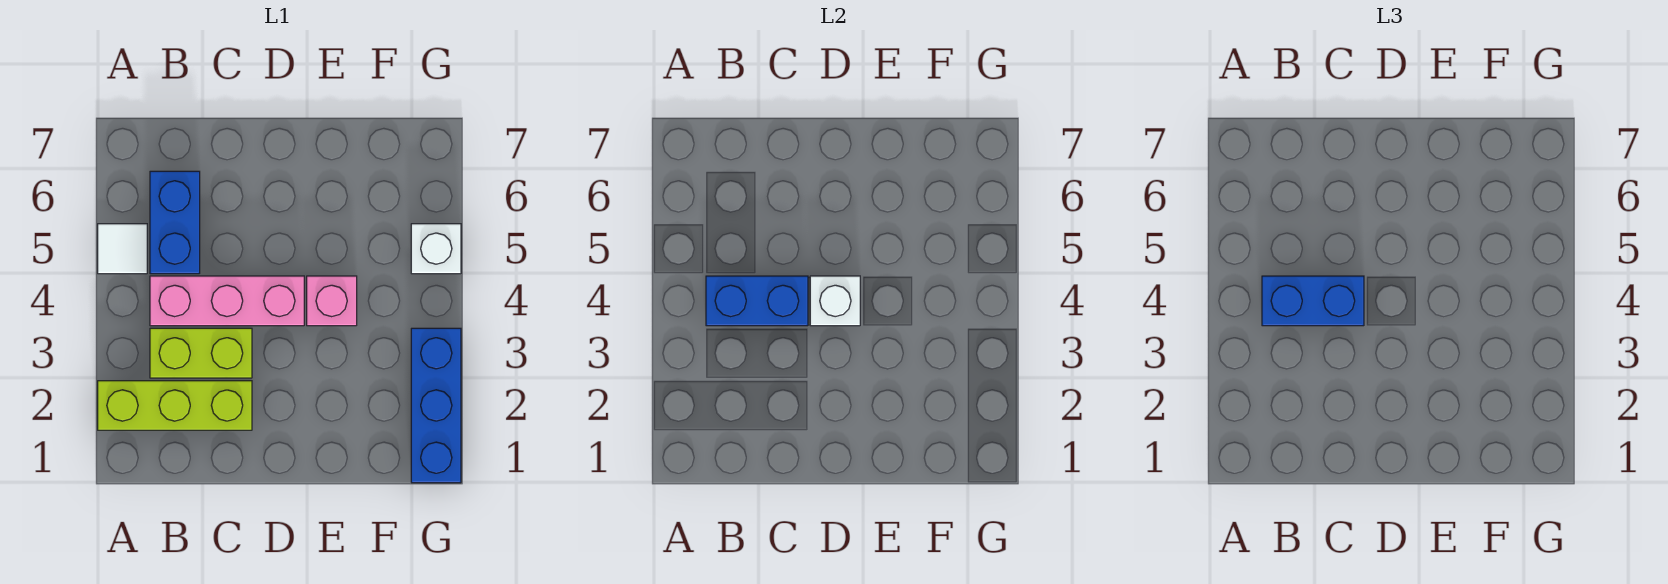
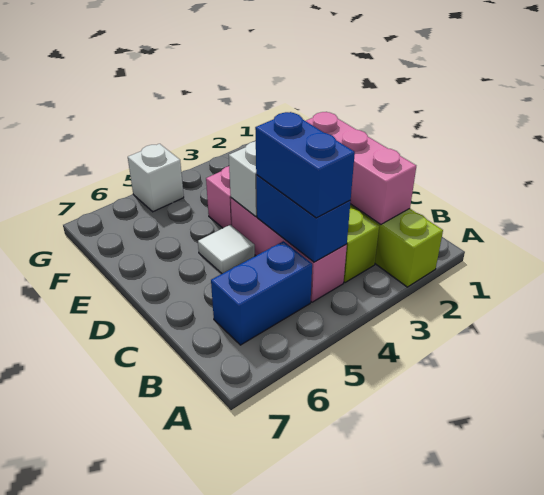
white tile A5 level 1 -> white tile D5 level 1
none -> pink brick B2:D2 level 2
blue brick G1:G3 level 1 -> none

